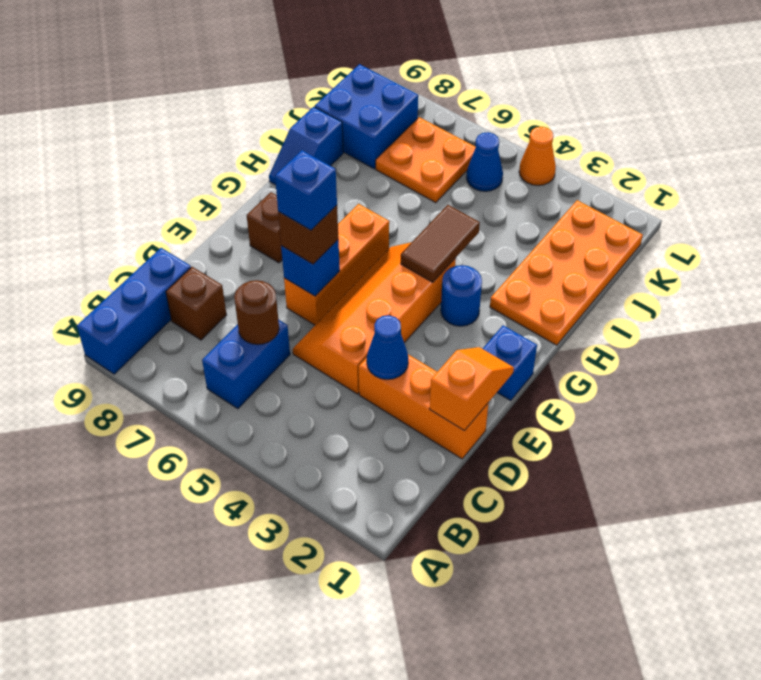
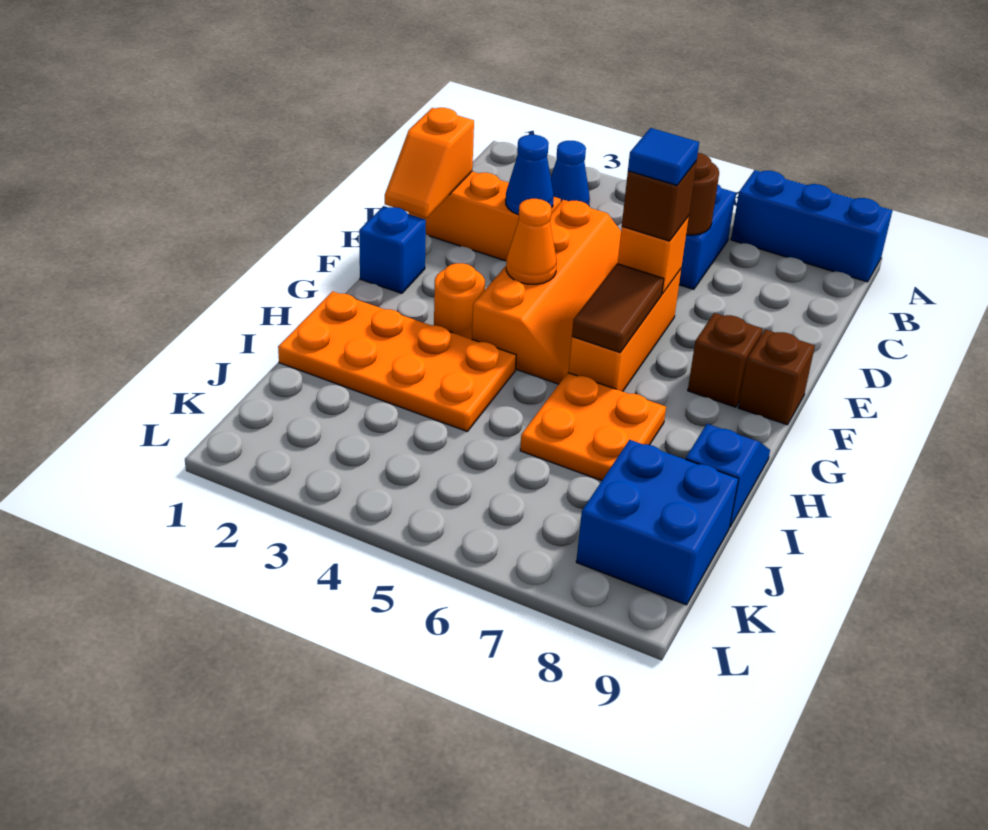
blue brick A9:C9 level 1 -> blue brick A7:A9 level 1
brown brick C8 level 1 -> brown brick F9 level 1
blue brick E6 level 2 -> orange brick E6 level 2
blue brick E6 level 4 -> blue tile E6 level 4
blue round brick G3 level 1 -> orange round brick G3 level 1
brown tile G4:H4 level 2 -> brown tile F6:G6 level 2
orange plate H1:K2 level 1 -> orange plate H1:I4 level 1
orange plate J6:K7 level 1 -> orange plate H6:I7 level 1
blue cone K5 level 1 -> blue cone B3 level 1
orange cone L4 level 1 -> orange cone F4 level 2

